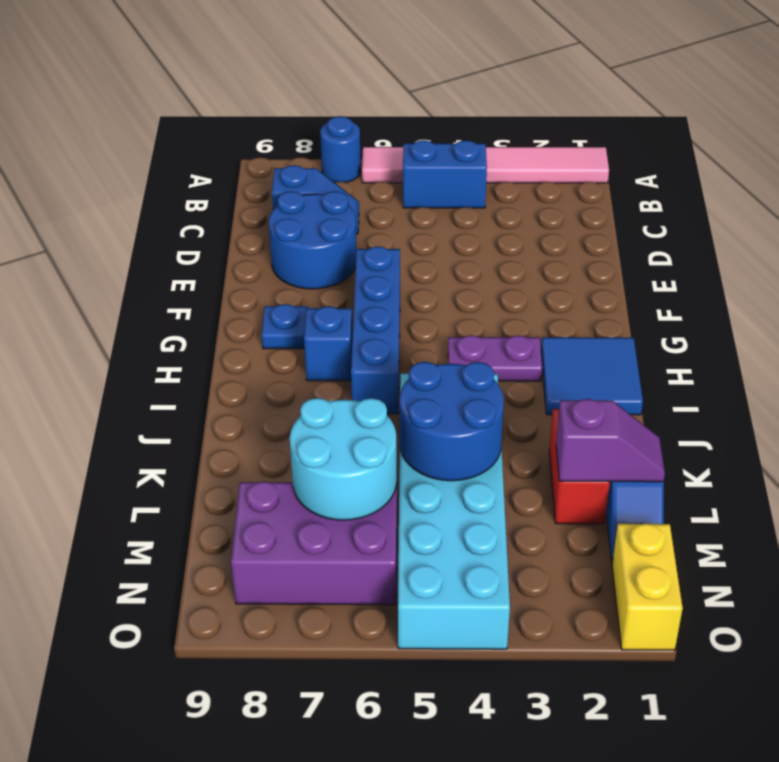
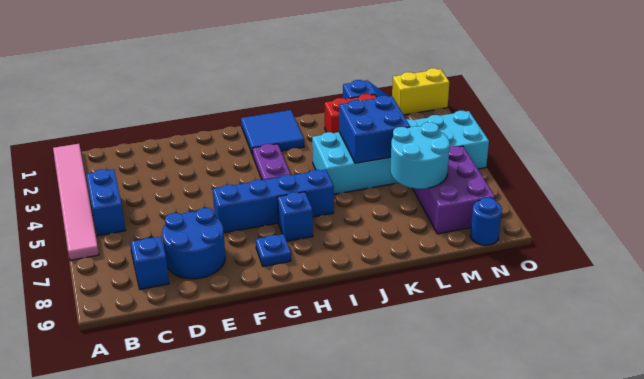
blue round brick A7 level 1 -> blue round brick N9 level 1
blue round brick K4:L5 level 2 -> blue brick K4:L5 level 2
purple slope L1:L2 level 2 top 2 -> none

